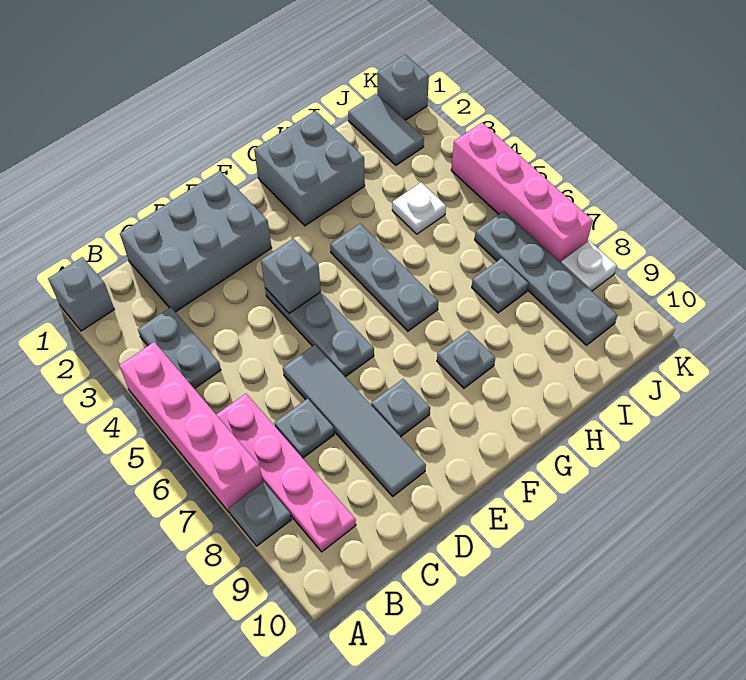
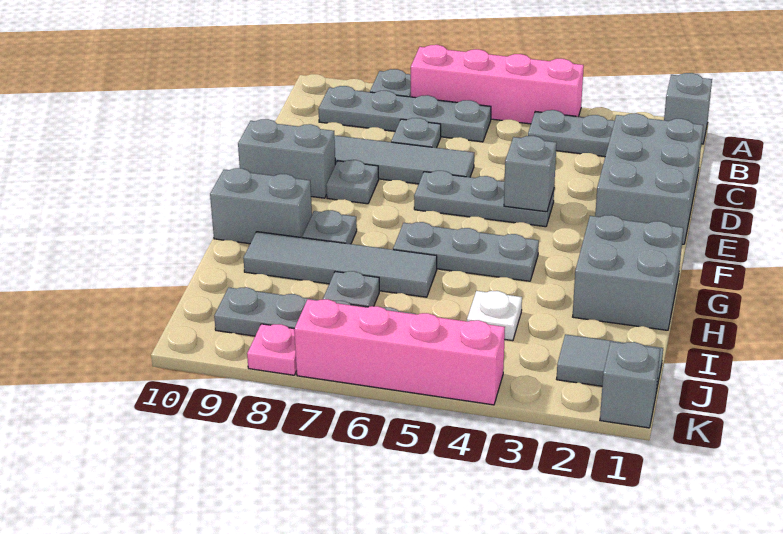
pink plate B6:B9 level 1 -> grey plate B6:B9 level 1
none -> grey brick E9:E10 level 1
none -> grey brick G9:G10 level 1
none -> grey tile H6:H9 level 1
white plate K8 level 1 -> pink plate K8 level 1

